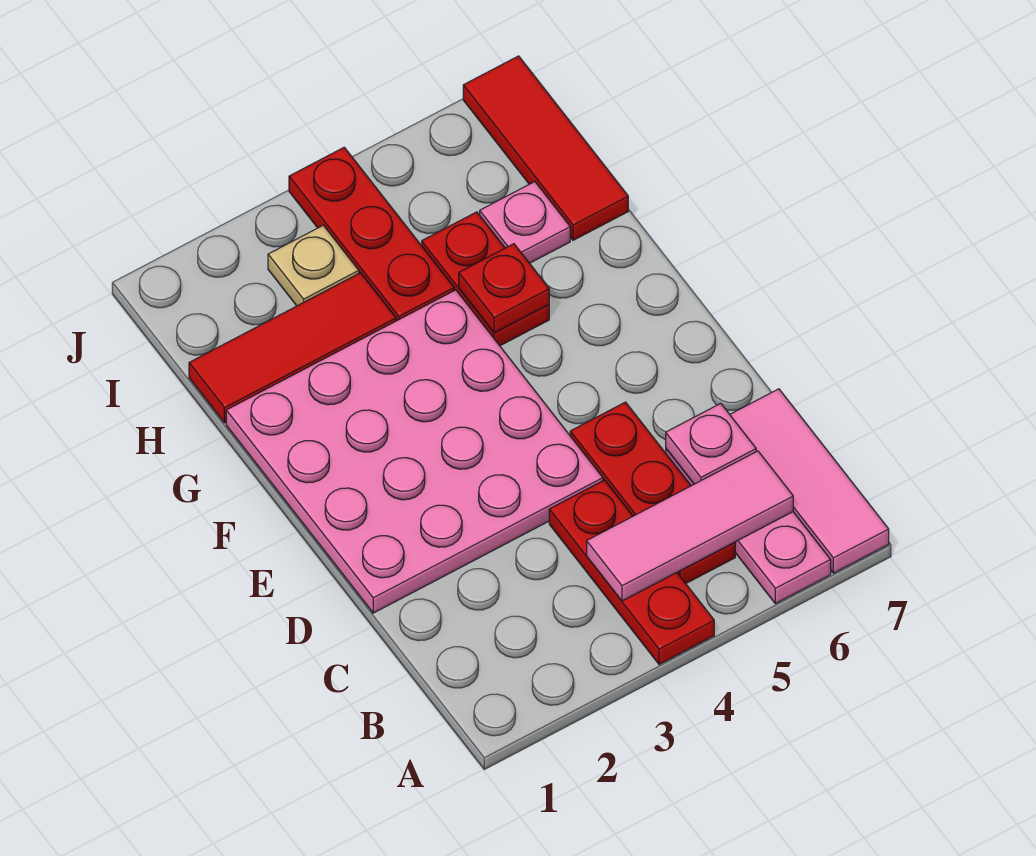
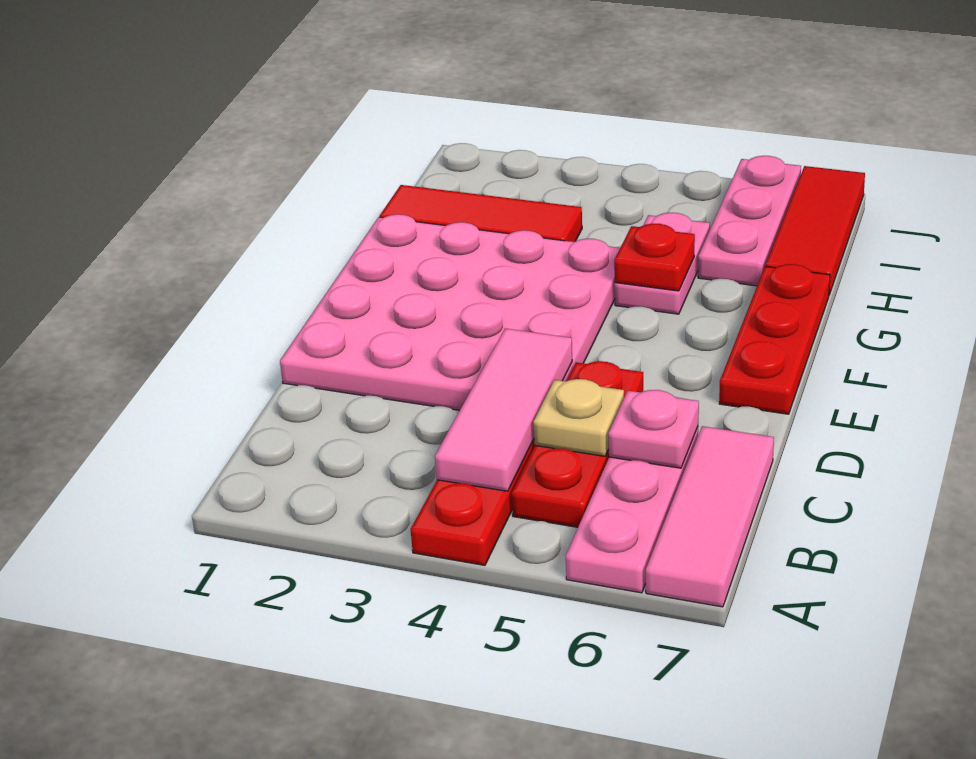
pink tile B4:B6 level 2 -> pink tile B4:D4 level 2
red plate G5:H5 level 1 -> pink plate G5:H5 level 1
red plate H4:J4 level 1 -> red plate E7:G7 level 1
pink plate H6 level 1 -> pink plate H6:J6 level 1
tan plate I3 level 1 -> tan plate C5 level 2

